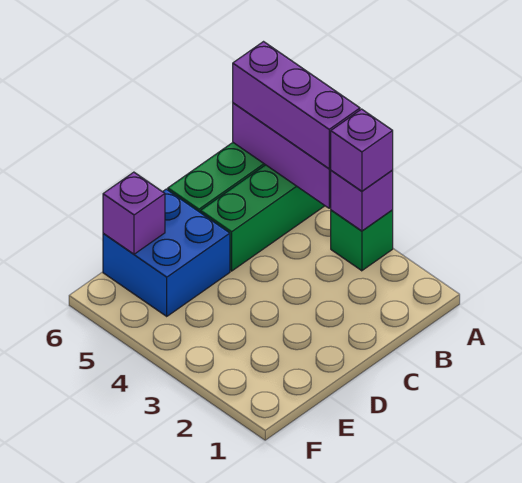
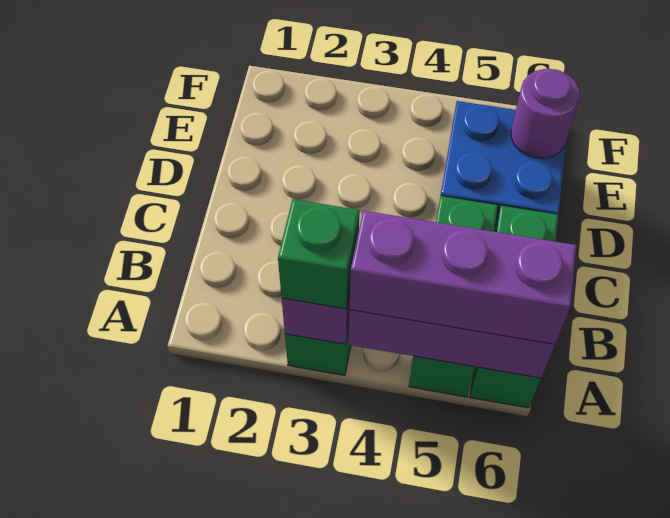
purple brick A3 level 3 -> green brick A3 level 3
purple brick E6 level 2 -> purple round brick E6 level 2

